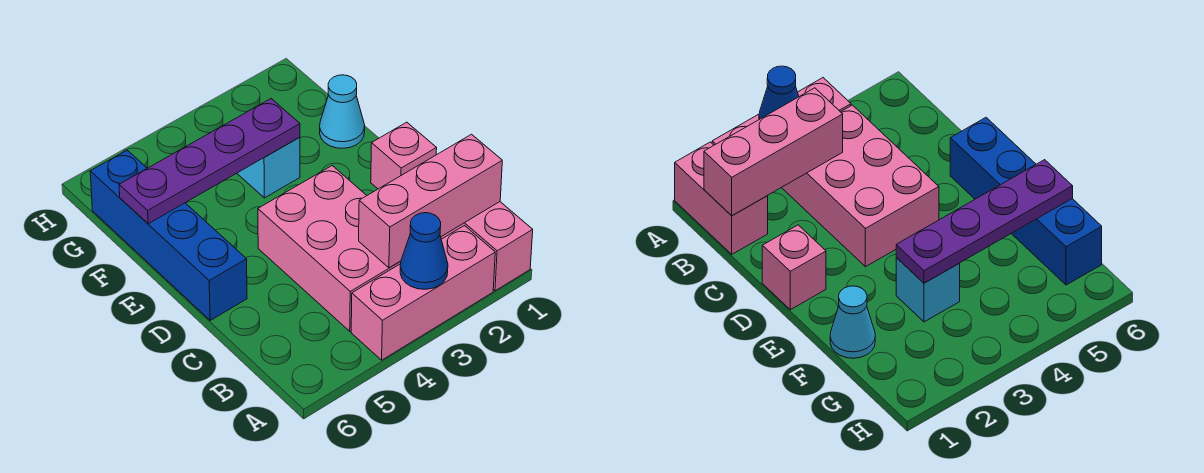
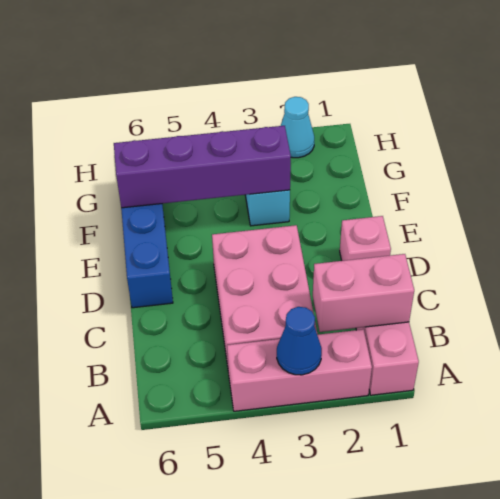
pink brick B1:B3 level 2 -> pink brick B1:B2 level 2
cyan cone F1 level 1 -> cyan cone H2 level 1
purple plate F3:F6 level 2 -> purple brick F3:F6 level 2

